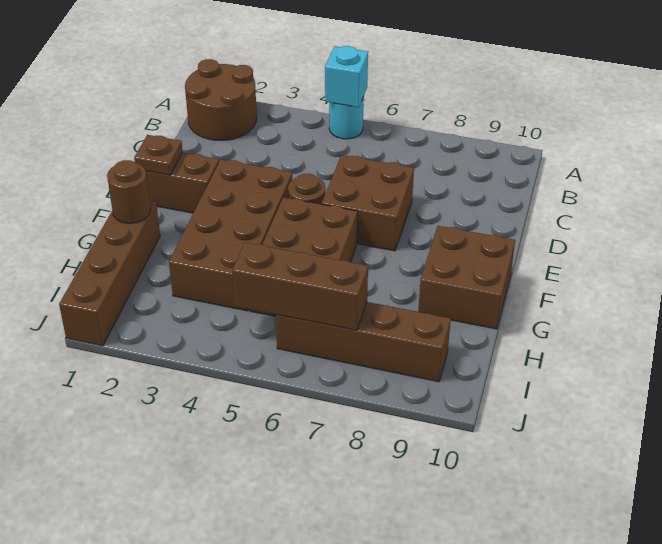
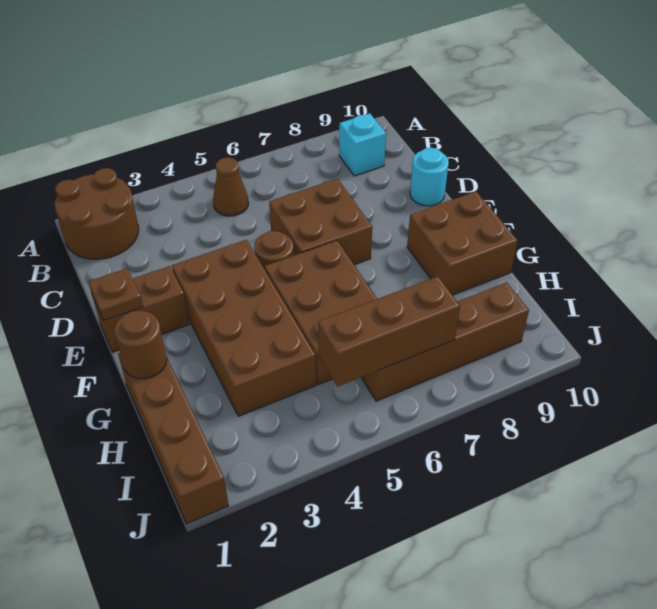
cyan round brick A5 level 1 -> cyan round brick D10 level 1
cyan brick A5 level 2 -> cyan brick B9 level 1
none -> brown cone B5 level 1

